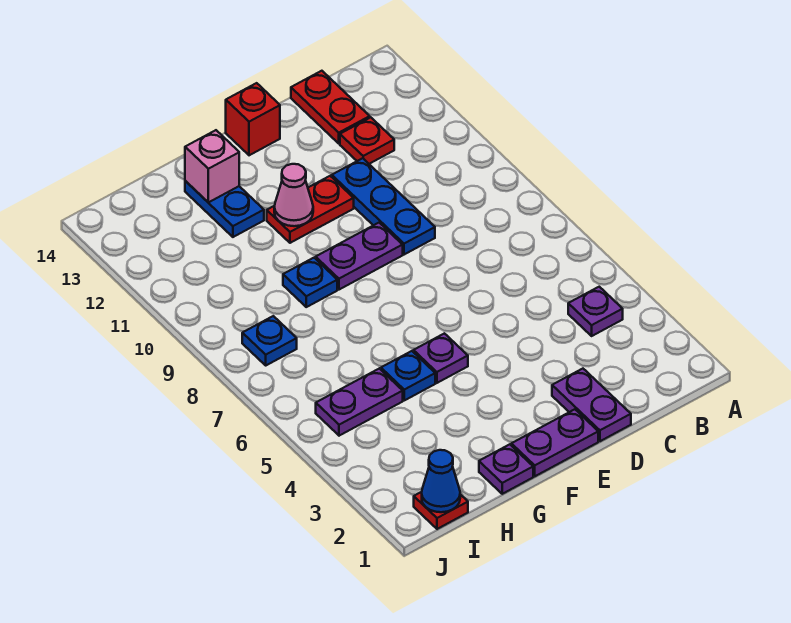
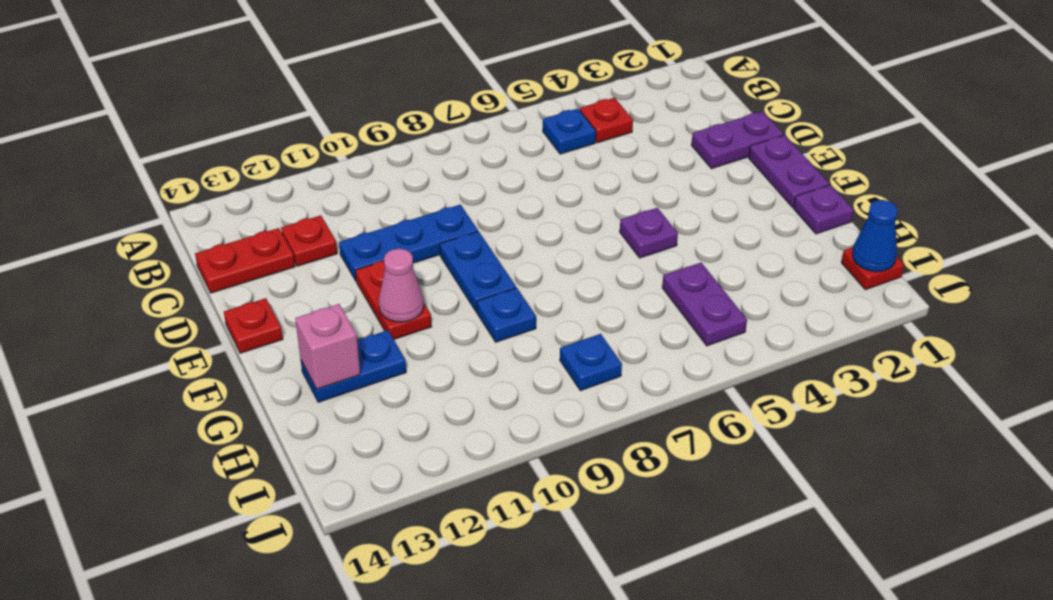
purple plate B4 level 1 -> red plate B4 level 1
purple plate E9:F9 level 1 -> blue plate E9:F9 level 1
red brick E14 level 1 -> red plate E14 level 1
blue plate G5 level 1 -> blue plate B5 level 1

